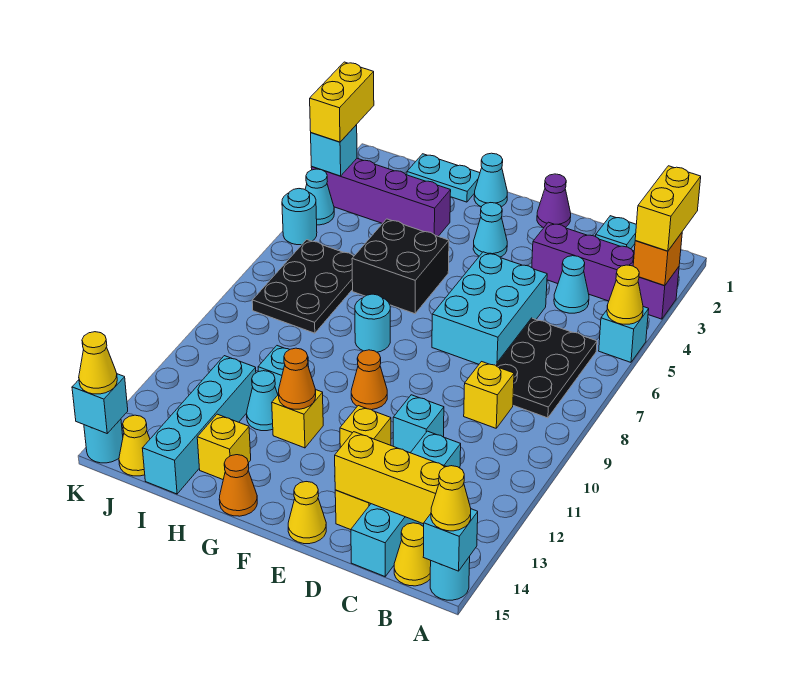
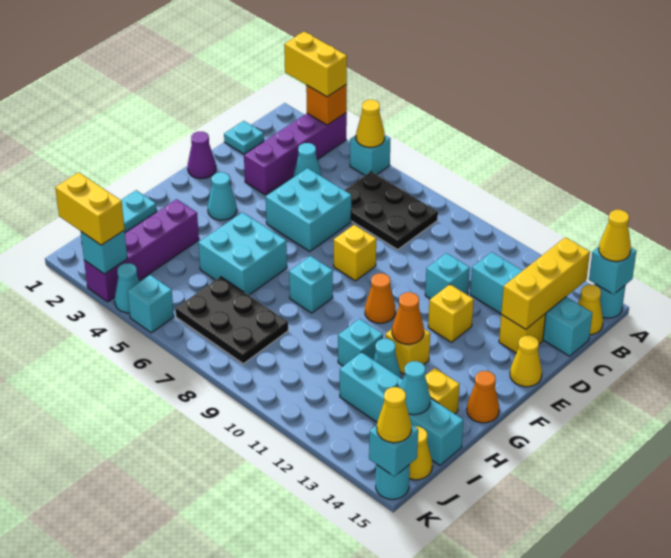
yellow brick C9 level 1 -> yellow brick E8 level 1
cyan brick D5:E7 level 1 -> cyan brick D5:E6 level 1
cyan cone G1 level 1 -> cyan cone I14 level 2
black brick G5:H6 level 1 -> cyan brick G5:H6 level 1
cyan round brick G8 level 1 -> cyan brick G8 level 1
cyan round brick K5 level 1 -> cyan brick K5 level 1

